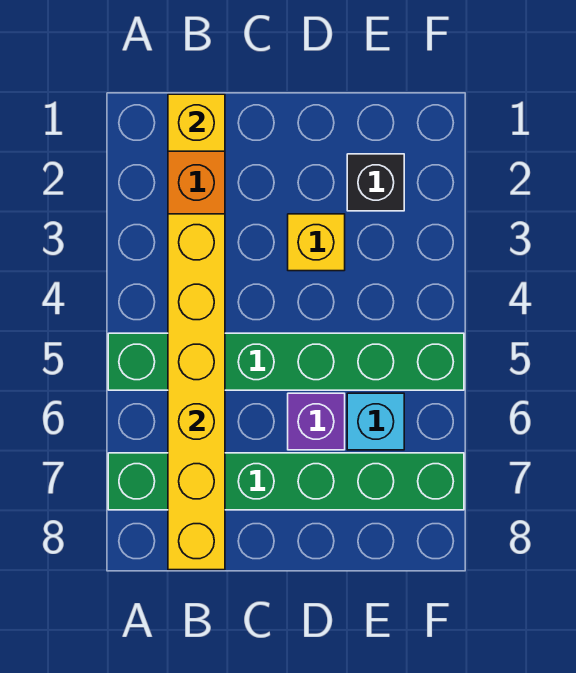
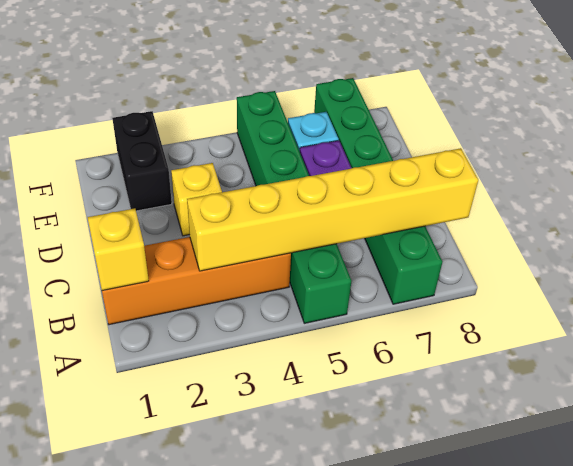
black brick E2 level 1 -> black brick E2:F2 level 1

